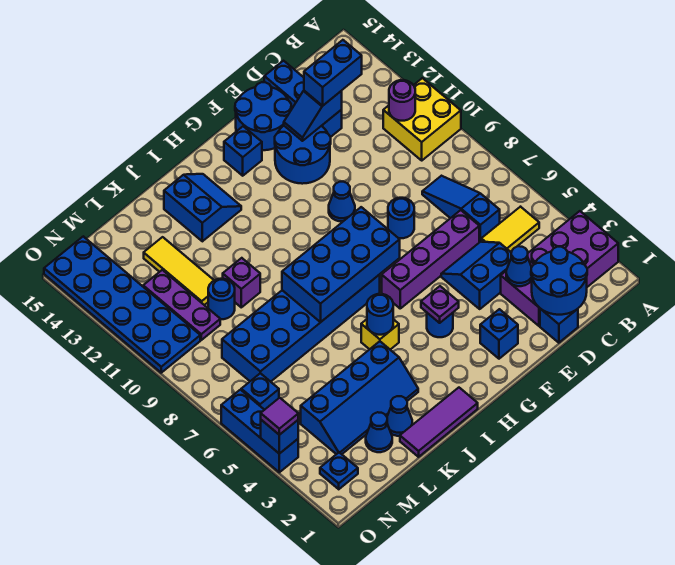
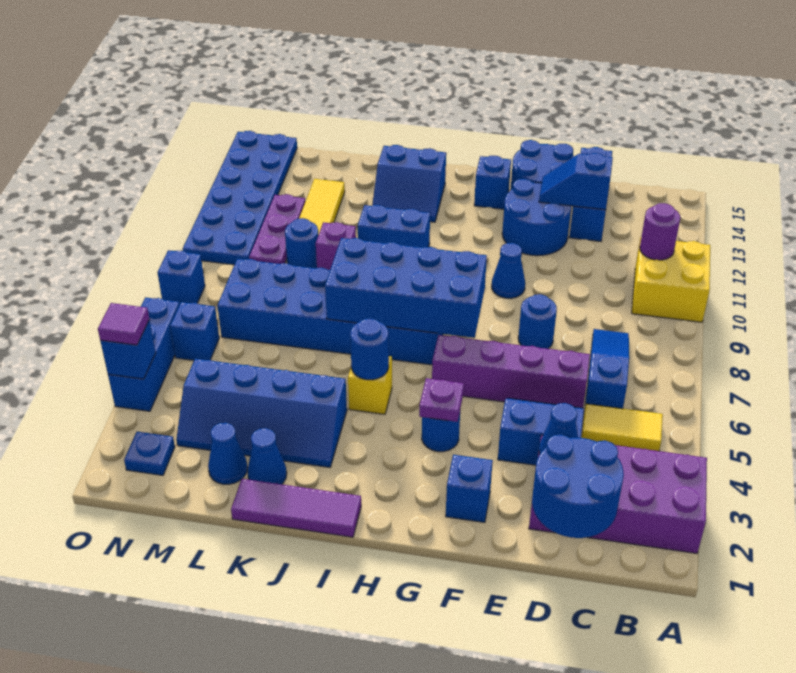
blue brick C13:D13 level 3 -> blue brick I11:J11 level 1
blue brick D1 level 1 -> blue brick O8 level 1
blue slope I13:J14 level 1 top J -> blue slope I13:J14 level 1 top 14

